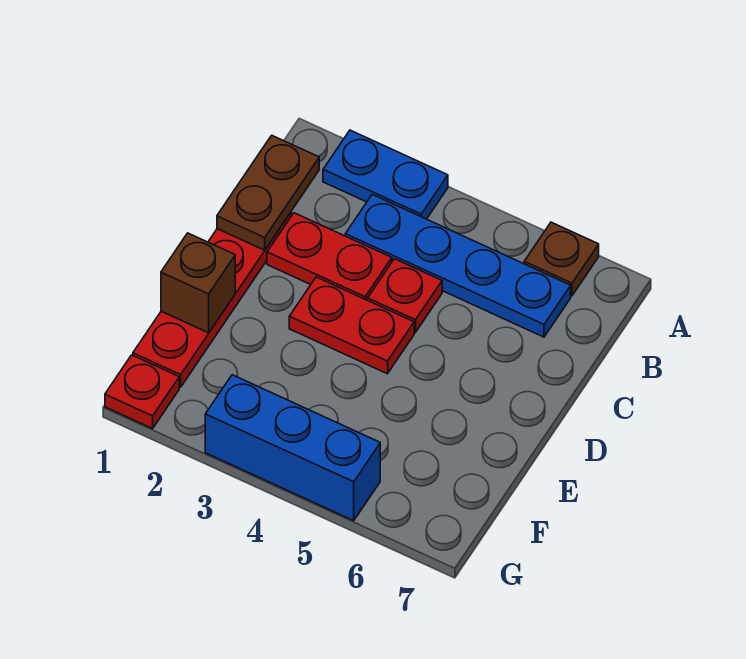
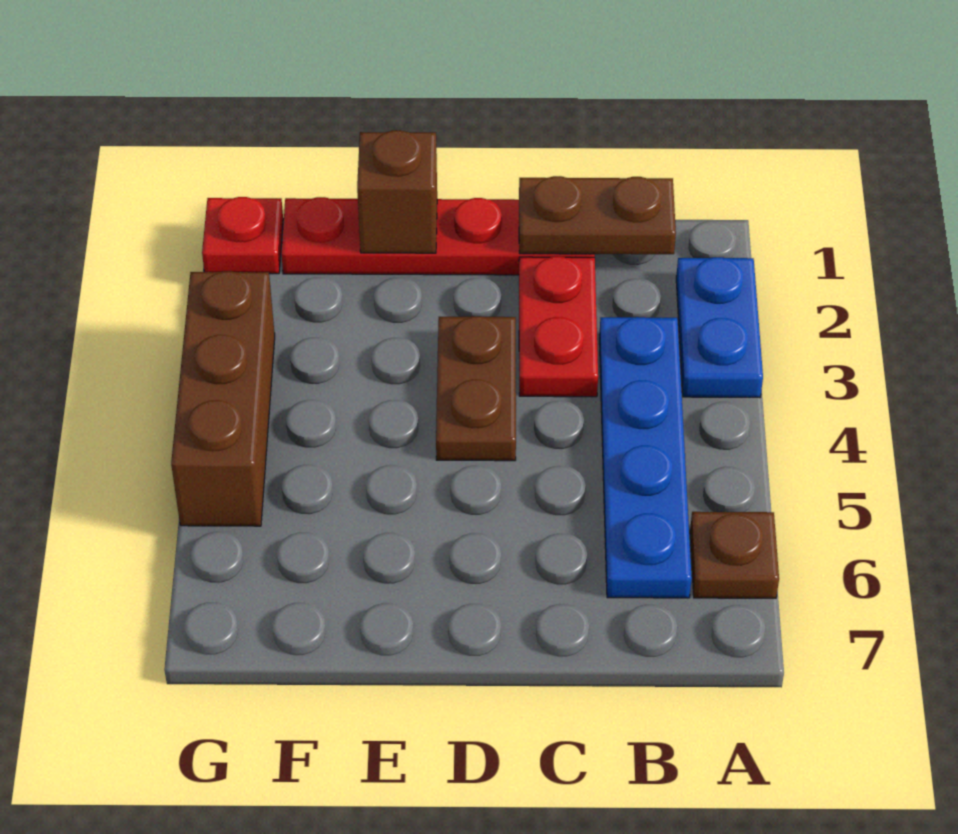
red plate C4 level 1 -> none
red plate D3:D4 level 1 -> brown plate D3:D4 level 1
blue brick G3:G5 level 1 -> brown brick G3:G5 level 1

